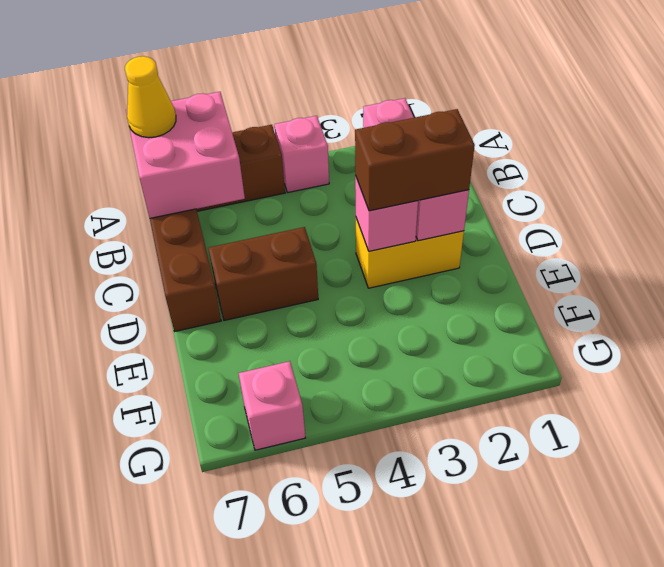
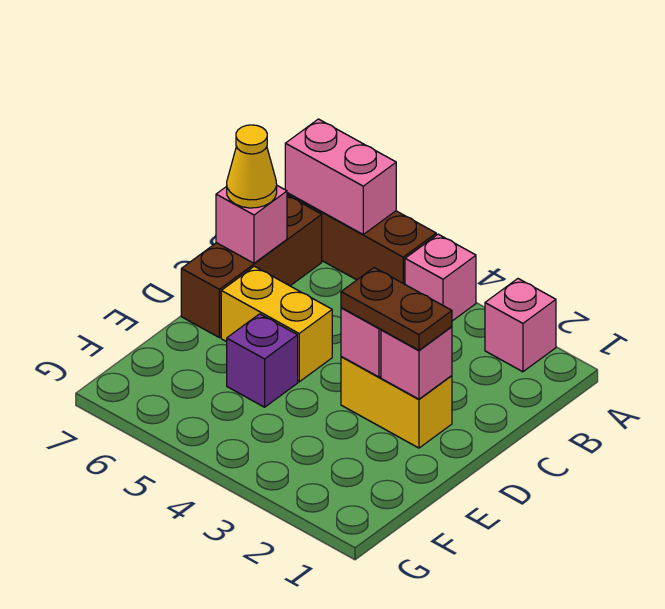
pink brick A6:B7 level 2 -> pink brick A6:A7 level 2
yellow cone A7 level 3 -> yellow cone C7 level 3
brown brick D2:D3 level 3 -> brown plate D2:D3 level 3
brown brick D5:D6 level 1 -> yellow brick D5:D6 level 1
none -> purple brick E5 level 1
pink brick G6 level 1 -> pink brick C7 level 2

